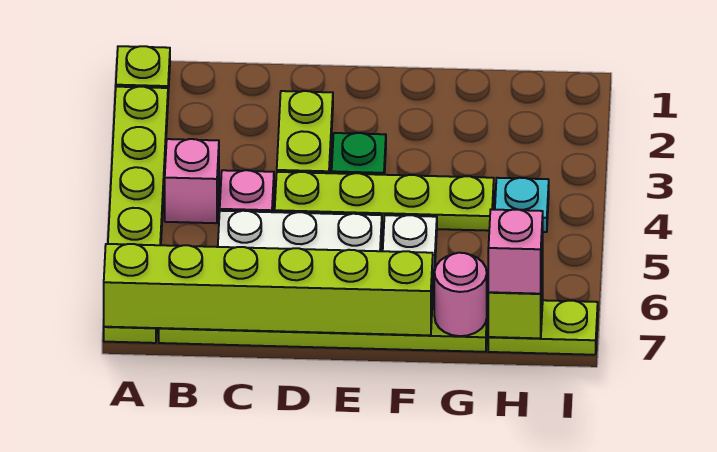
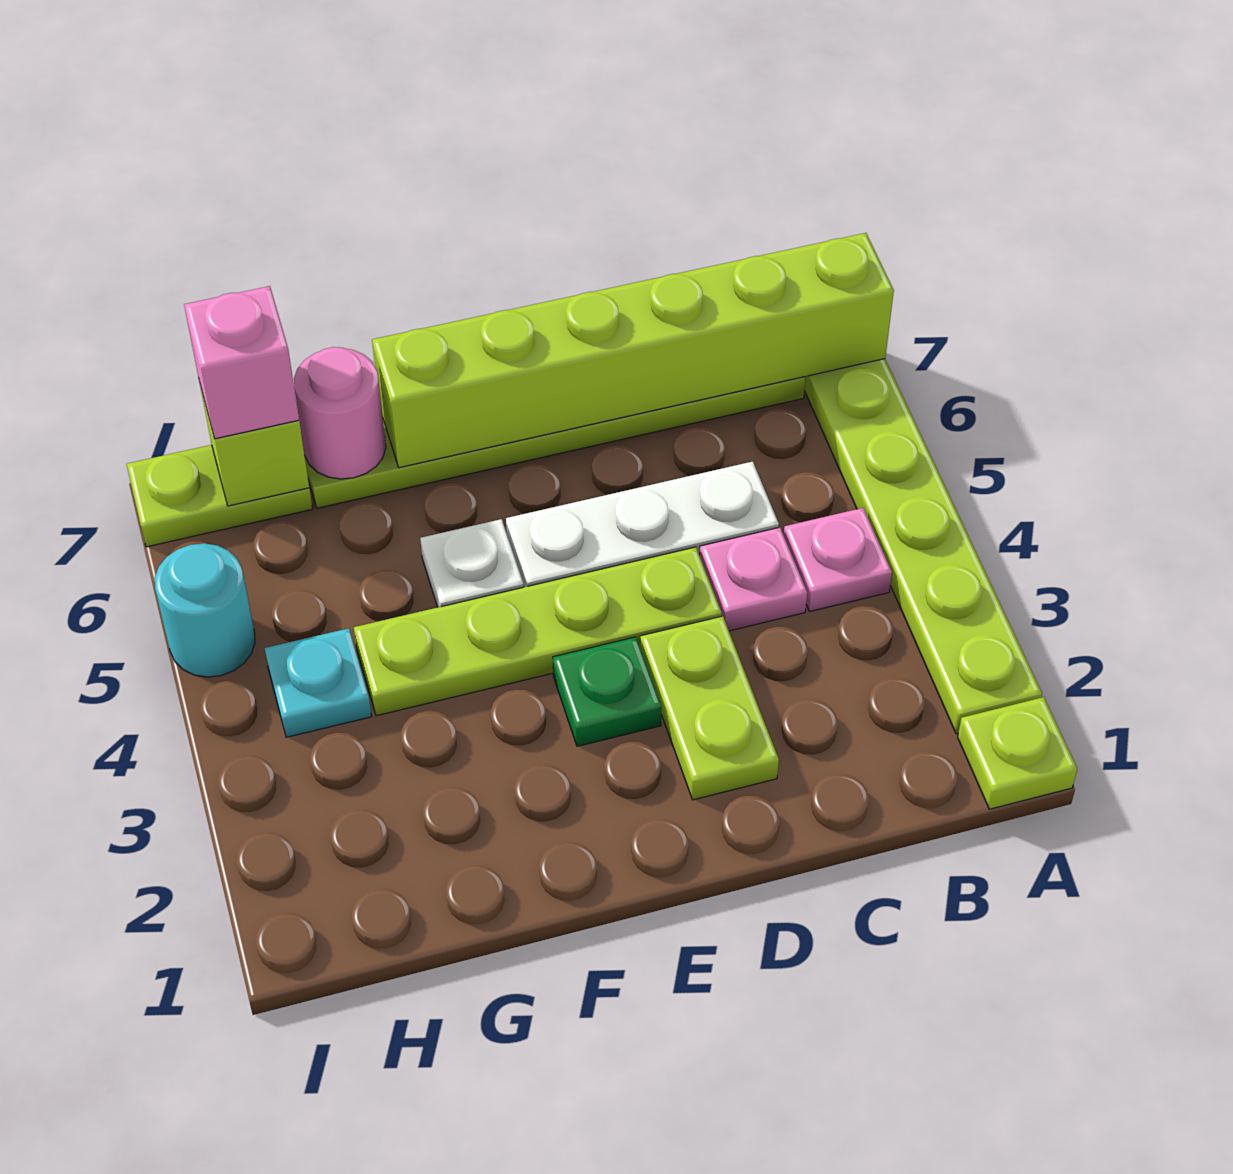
pink brick B4 level 1 -> pink plate B4 level 1
none -> cyan round brick I5 level 1

